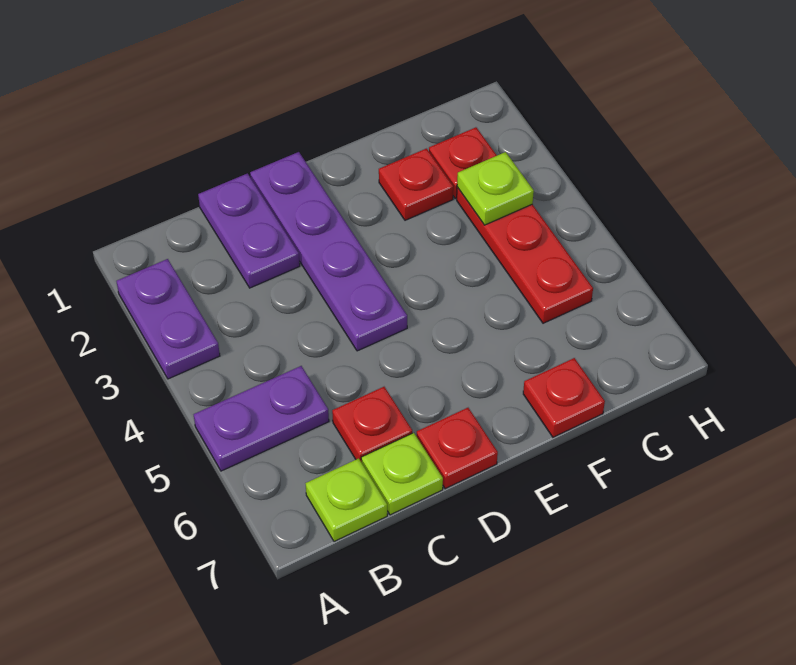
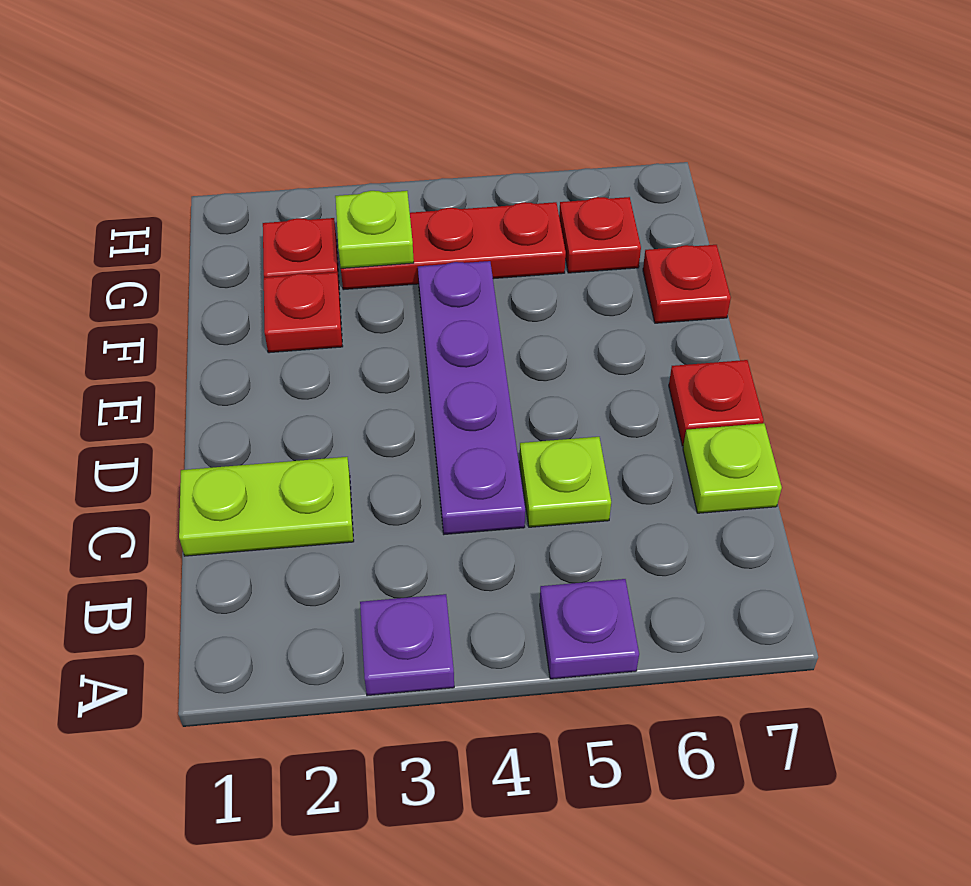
purple plate A2:A3 level 1 -> purple plate A3 level 1
purple plate A5:B5 level 1 -> purple plate A5 level 1
lime plate B7 level 1 -> lime plate C5 level 1
purple plate C1:C2 level 1 -> lime plate C1:C2 level 1
red plate C6 level 1 -> red plate G6 level 1
purple plate D1:D4 level 1 -> purple plate C4:F4 level 1

